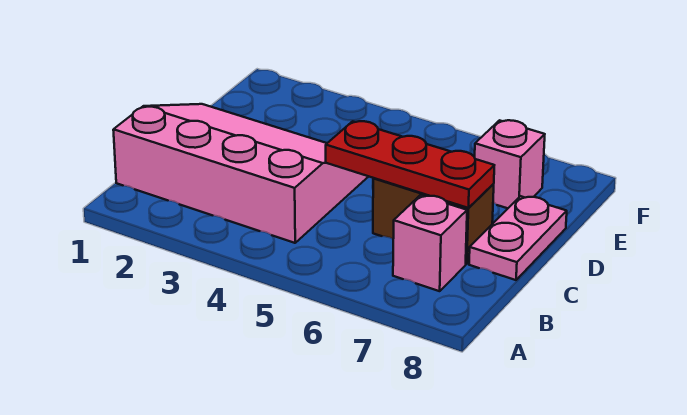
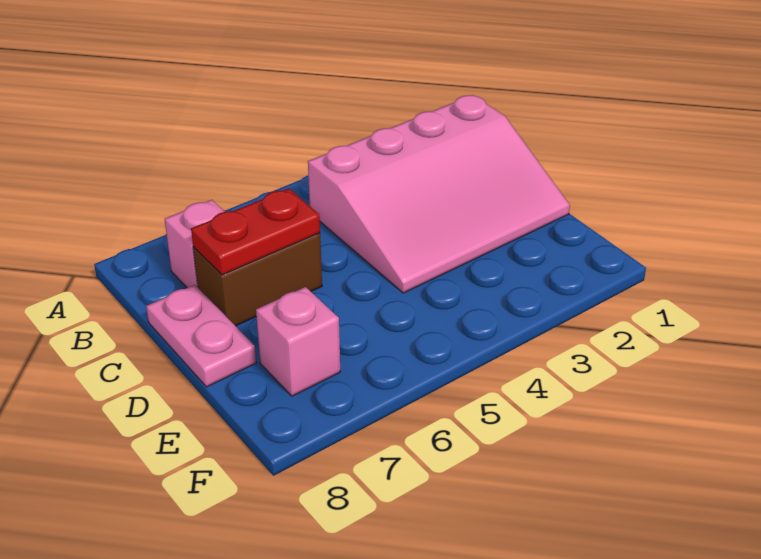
red plate C5:C7 level 2 -> red plate C6:C7 level 2

